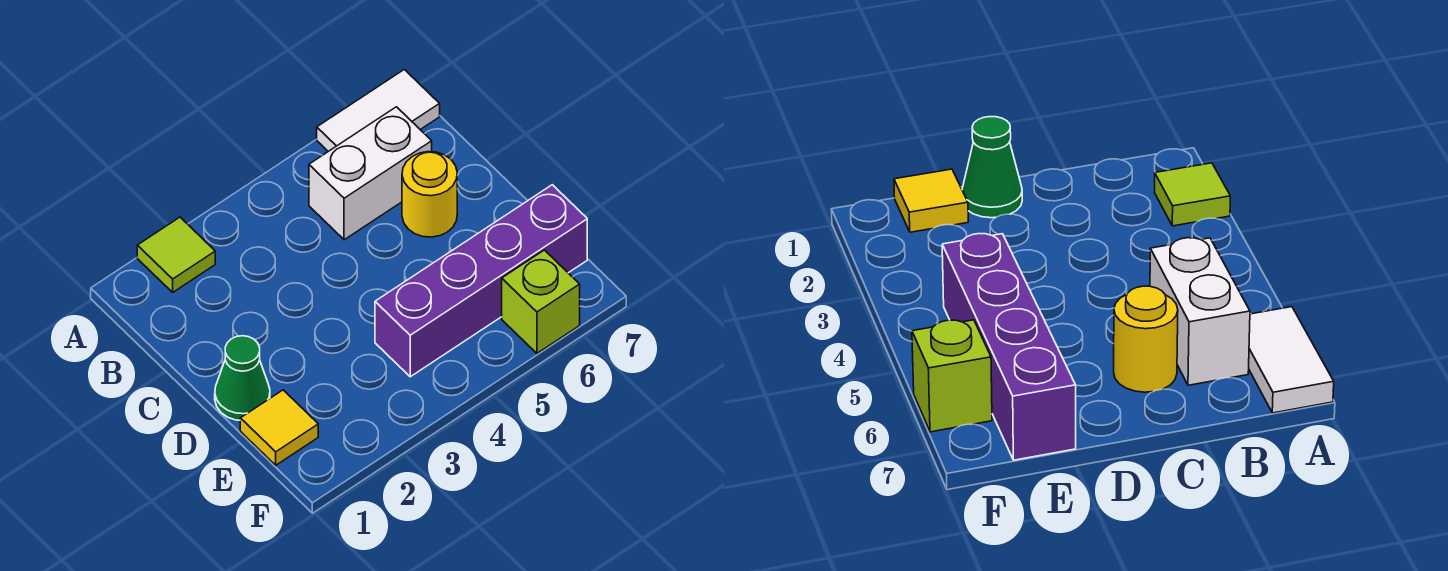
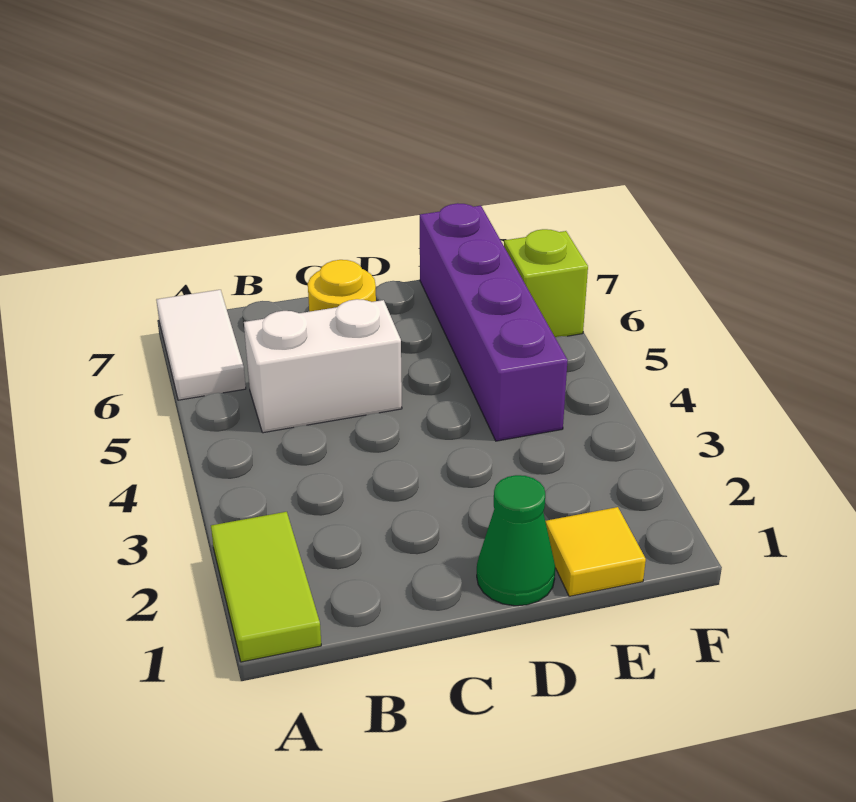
lime tile A2 level 1 -> lime tile A1:A2 level 1
white brick B5:B6 level 1 -> white brick B5:C5 level 1

